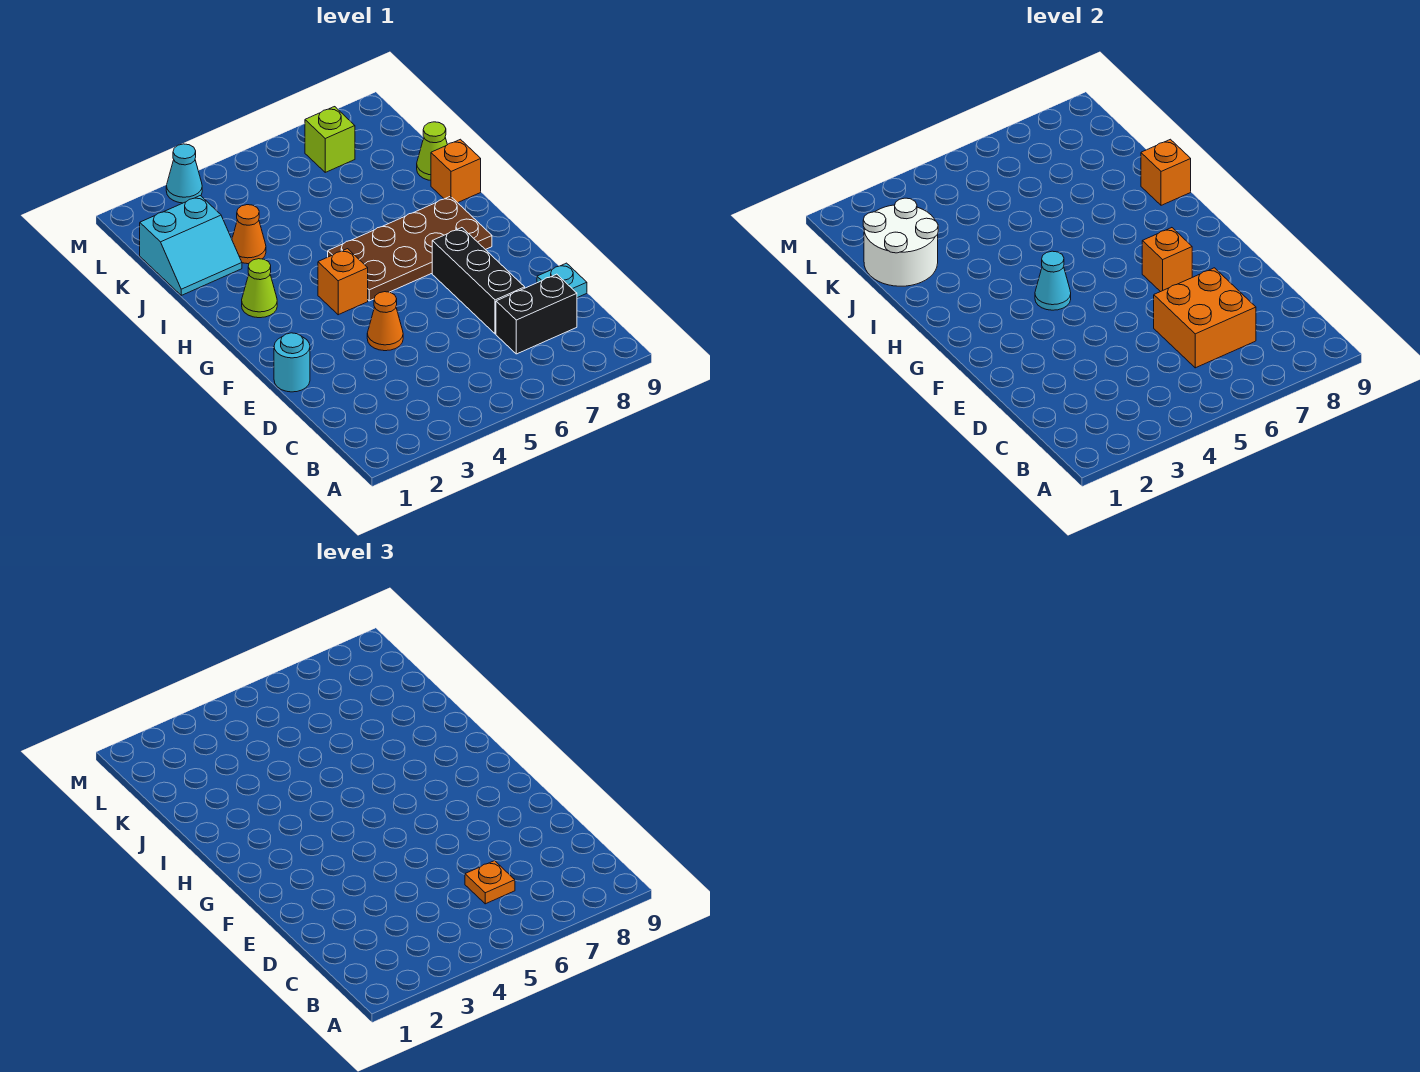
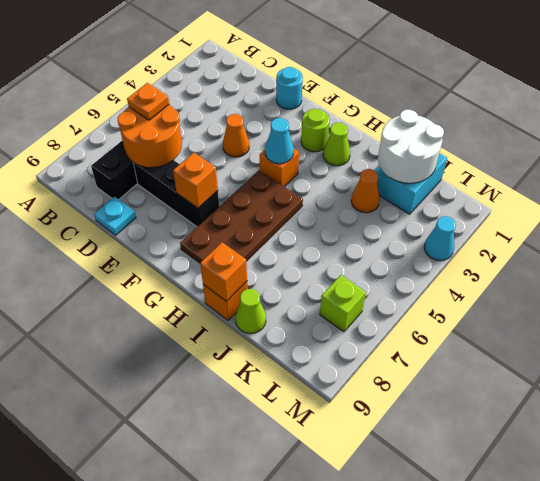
orange brick C6:D7 level 2 -> orange round brick C6:D7 level 2
none -> lime round brick G2 level 1

